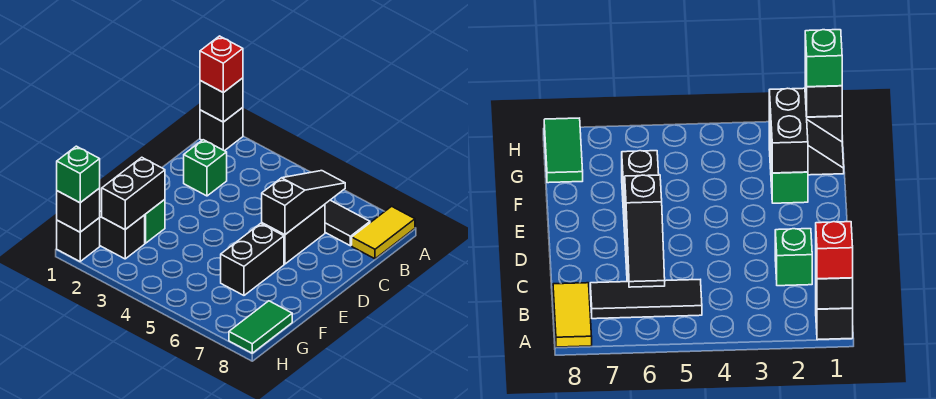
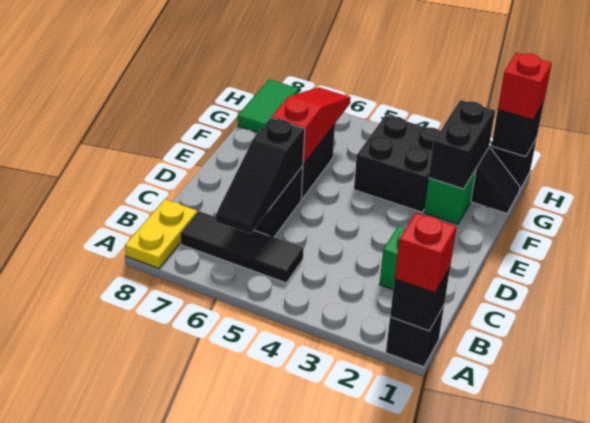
yellow tile A8:B8 level 1 -> yellow plate A8:B8 level 1
none -> red slope E6:G6 level 2 top E
none -> black brick F3:G4 level 1
green brick H1 level 3 -> red brick H1 level 3

